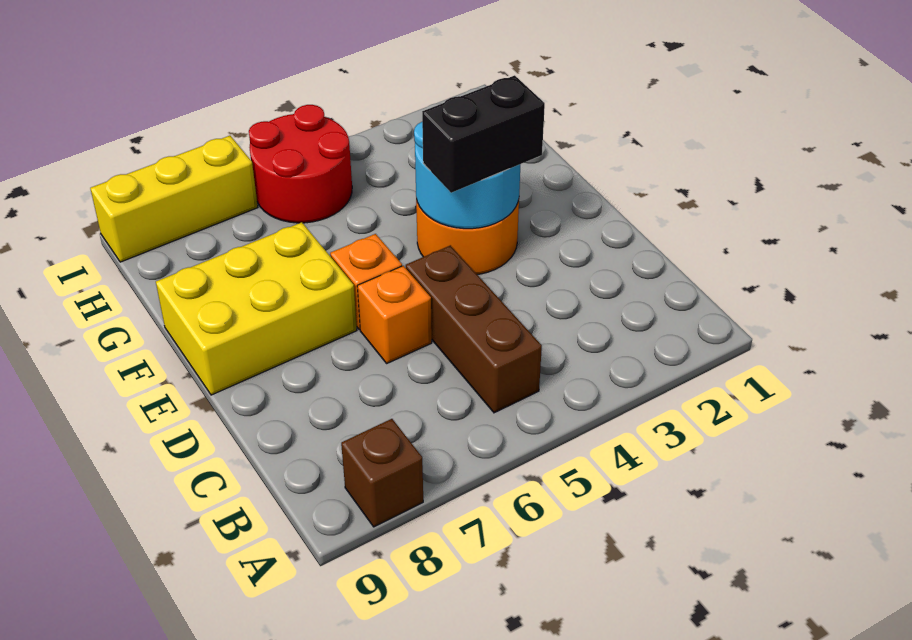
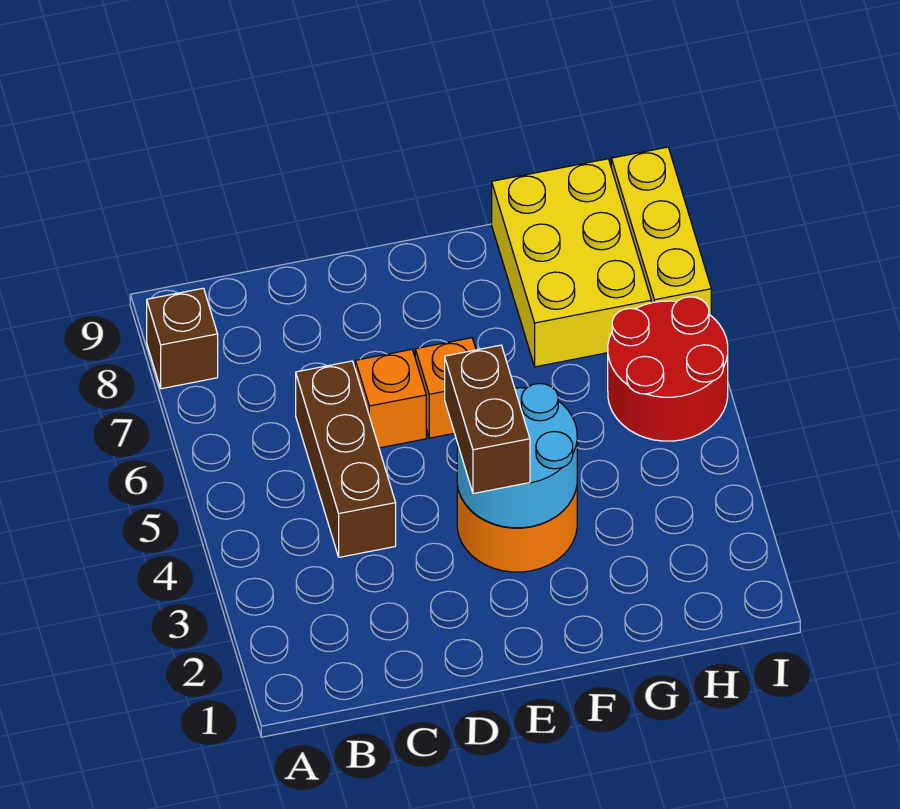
brown brick B5:D5 level 1 -> brown brick C4:C6 level 1
black brick E3:E4 level 3 -> brown brick E3:E4 level 3
yellow brick E7:F9 level 1 -> yellow brick G7:H9 level 1

